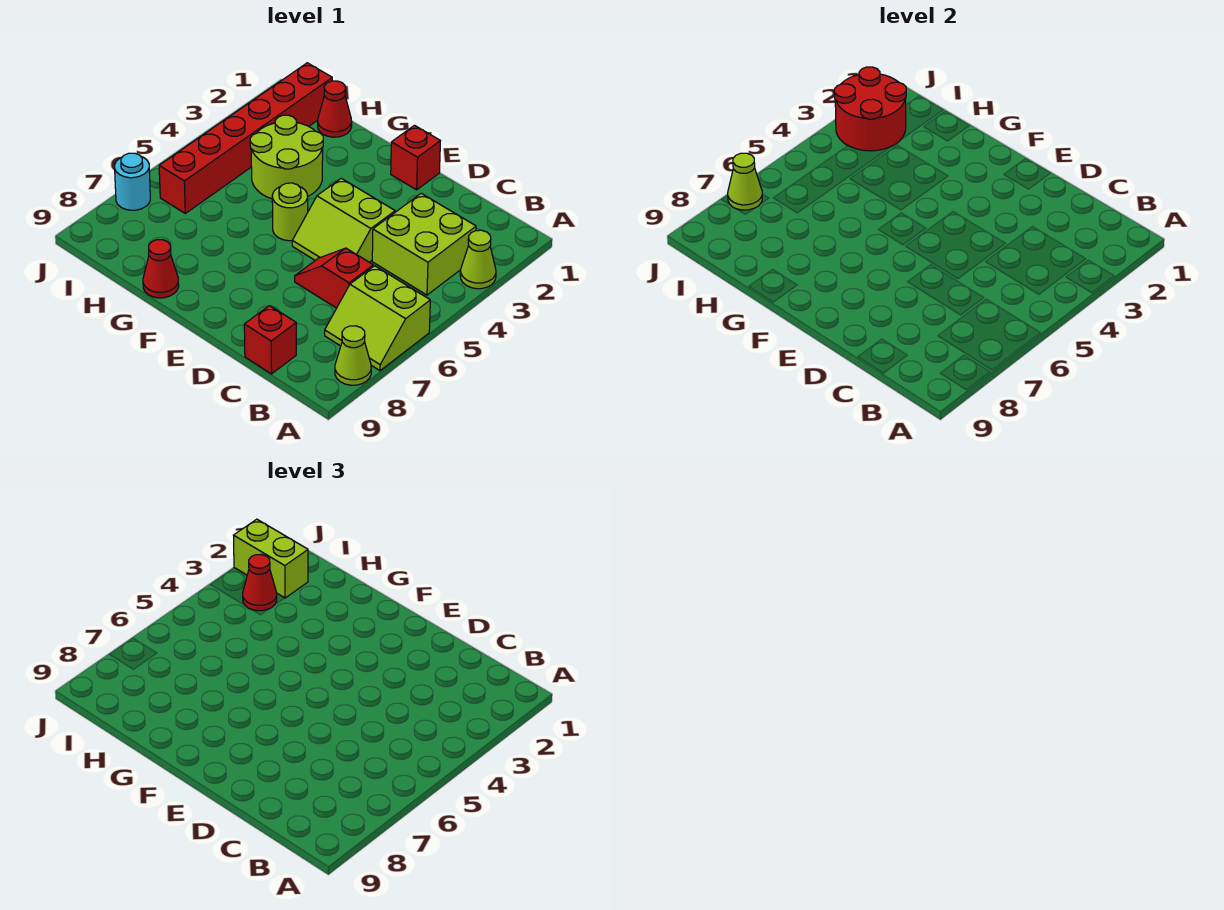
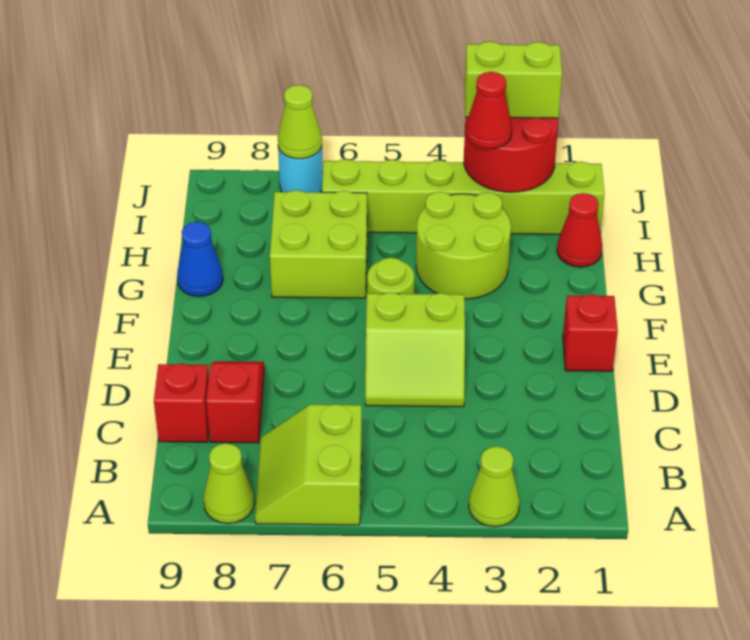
lime brick B3:C4 level 1 -> lime brick G6:H7 level 1
red slope C6:D6 level 1 top C -> red slope C8:D8 level 1 top C
lime slope D4:E5 level 1 top 4 -> lime slope D4:E5 level 1 top E
red cone G9 level 1 -> blue cone G9 level 1
red brick I1:I6 level 1 -> lime brick I1:I6 level 1
lime brick I2:J2 level 3 -> lime brick J2:J3 level 3

